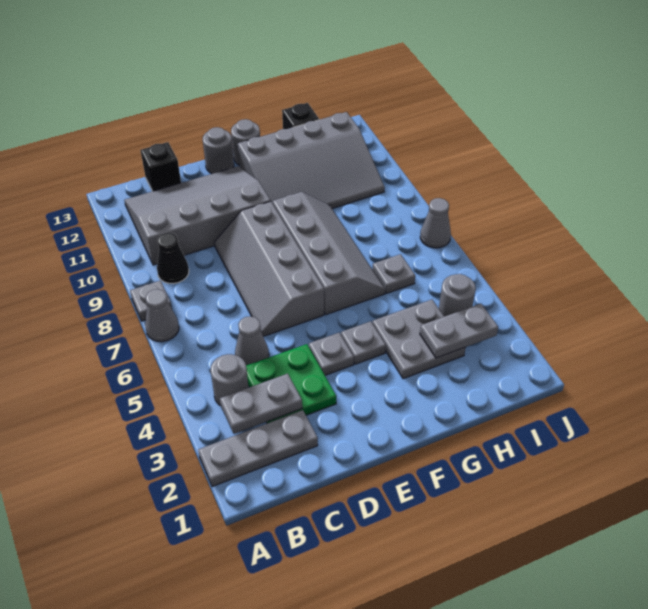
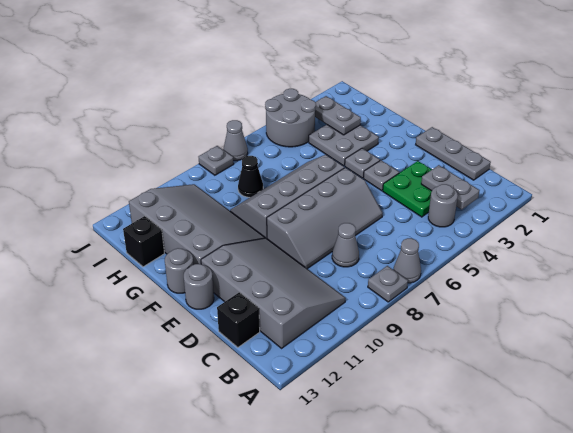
grey plate A2:C2 level 1 -> grey plate C1:E1 level 1
black cone B9 level 1 -> black cone H8 level 1
grey slope B10:E12 level 1 top 10 -> grey slope B10:E12 level 1 top 12
grey cone C5 level 1 -> grey cone C8 level 1
grey plate H6 level 1 -> grey plate J8 level 1
grey round brick I4 level 1 -> grey round brick I4:J5 level 1

